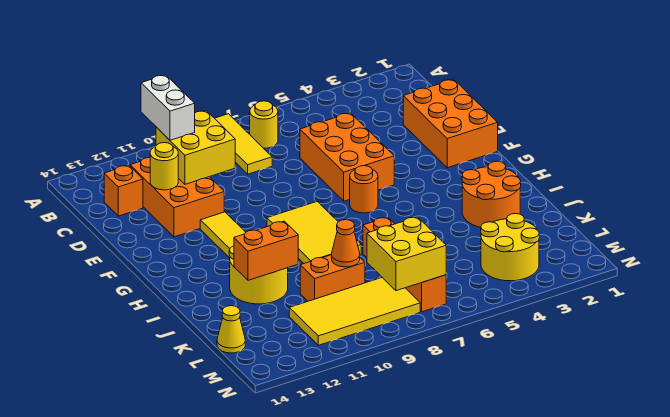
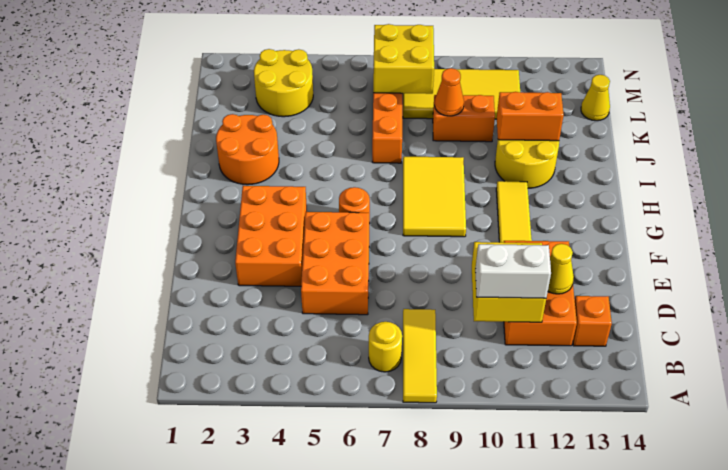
white brick B11:C11 level 3 -> white brick C10:C11 level 3
orange brick D1:F2 level 1 -> orange brick E3:G4 level 1
yellow round brick D12 level 2 -> yellow cone D12 level 2

